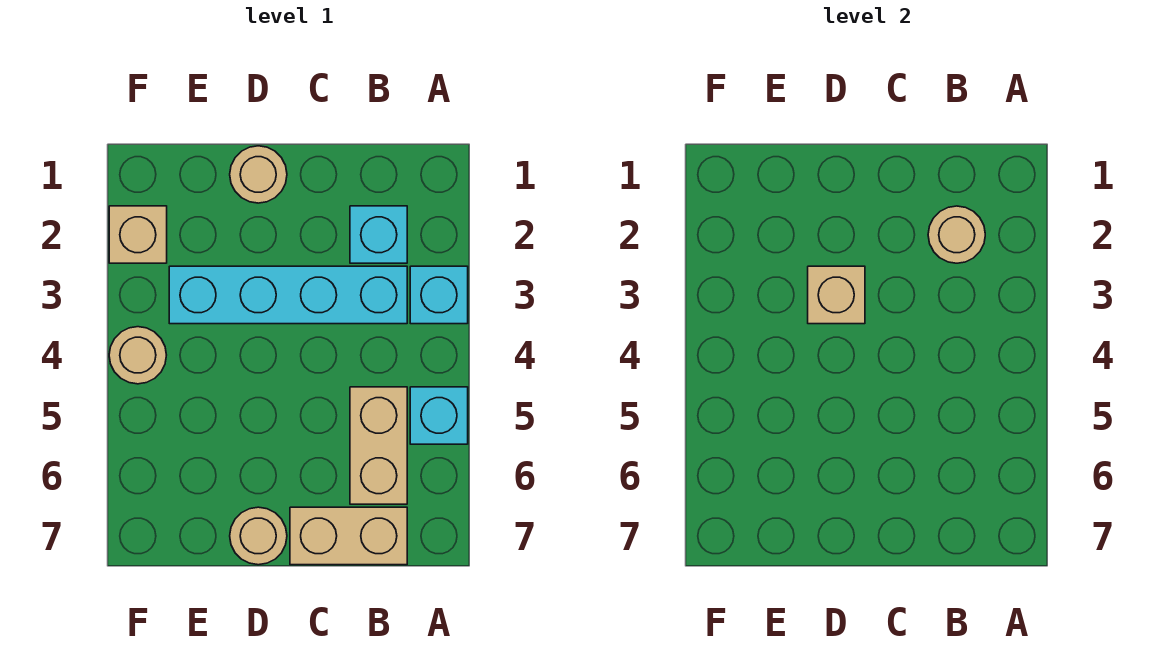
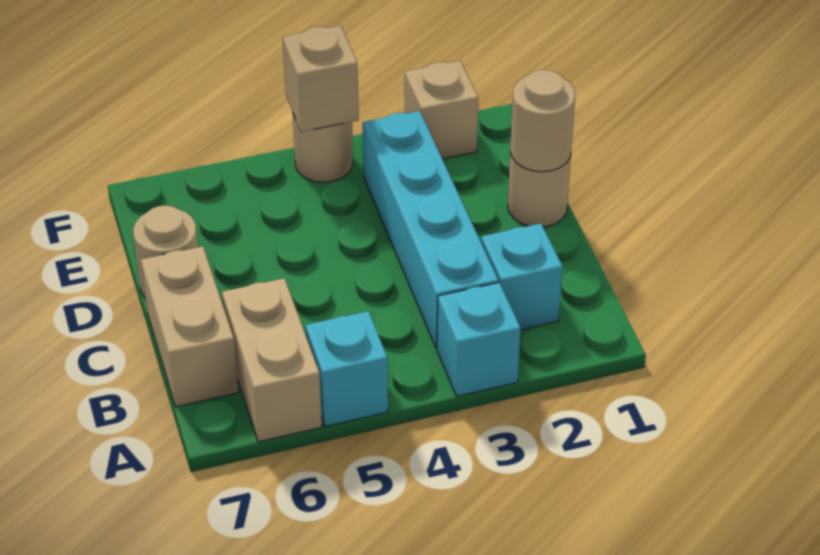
tan round brick B2 level 2 -> tan round brick D1 level 2
tan brick B5:B6 level 1 -> tan brick A6:B6 level 1
tan brick D3 level 2 -> tan brick F4 level 2

